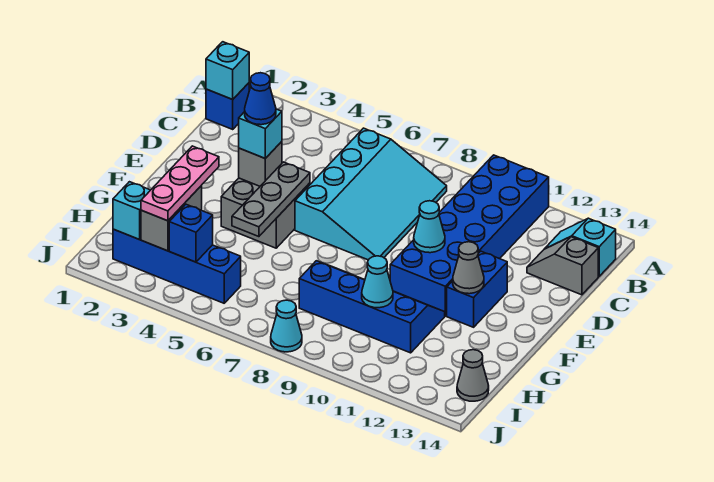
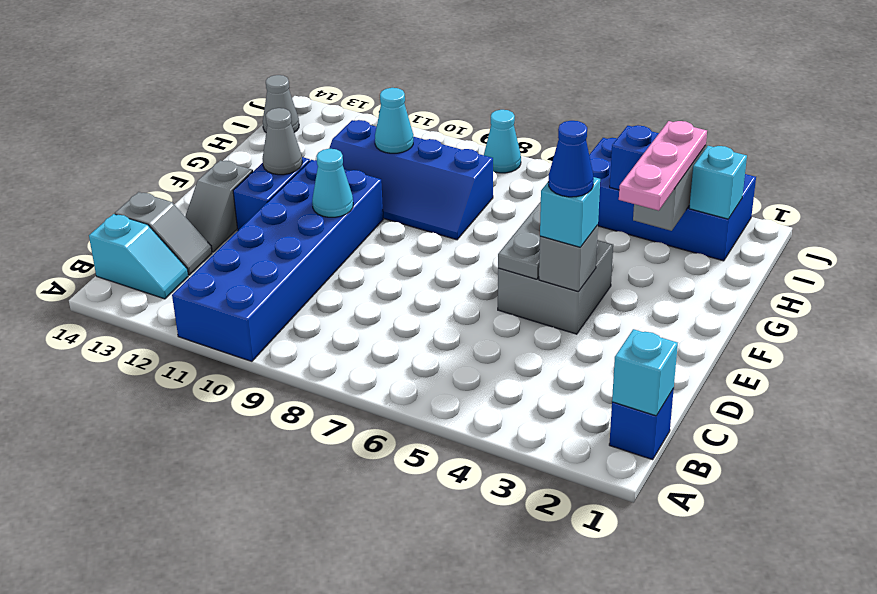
cyan slope B6:E8 level 1 top 6 -> none
none -> grey slope D13:E13 level 1 top E
blue brick I2:I5 level 1 -> blue brick I2:J5 level 1

